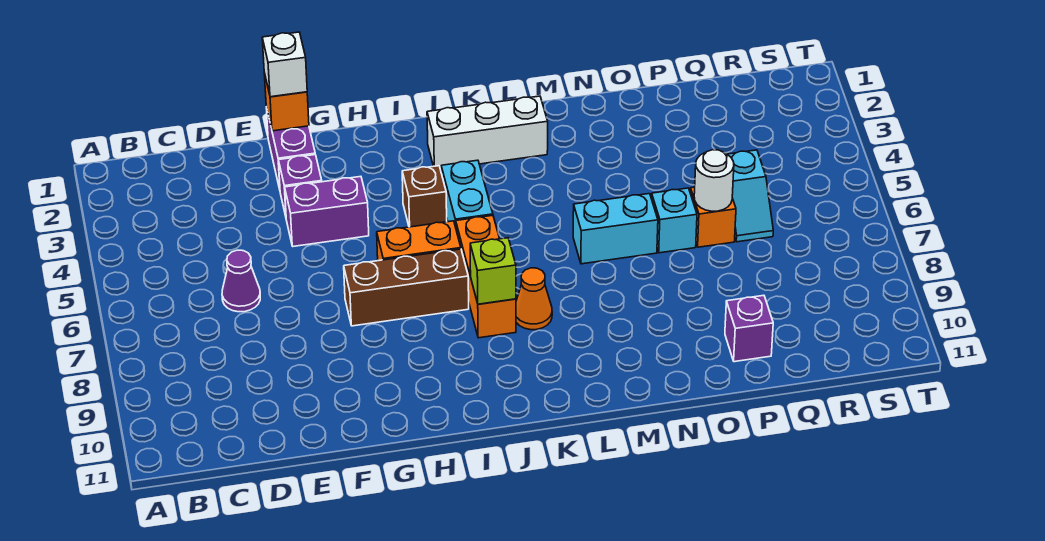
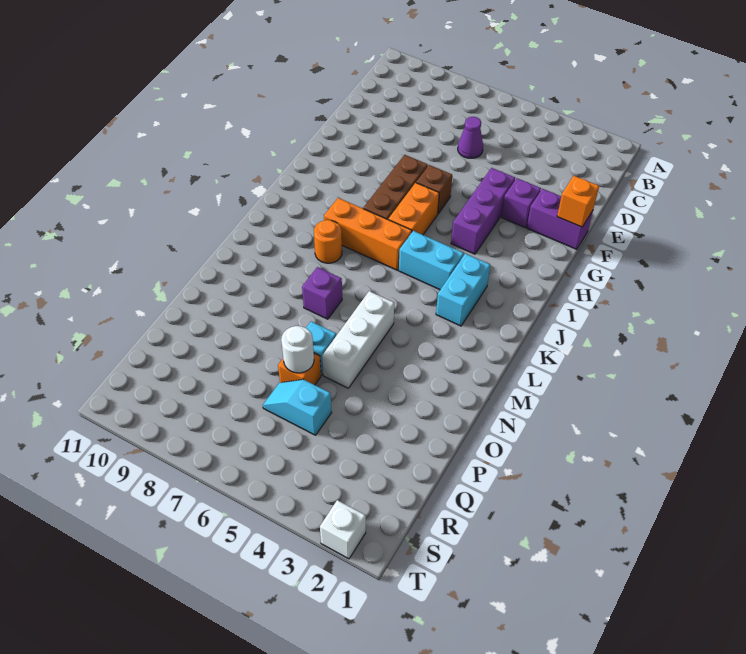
white brick F1 level 3 -> white brick T2 level 1
purple brick F4:G4 level 1 -> purple brick F4:H4 level 1
brown brick I4 level 1 -> brown brick G6 level 1
white brick J2:L2 level 1 -> white brick M5:O5 level 1
lime brick J8 level 2 -> none
orange cone K8 level 1 -> orange round brick K8 level 1
cyan brick M6:N6 level 1 -> cyan brick J3:K3 level 1
purple brick P10 level 1 -> purple brick M7 level 1

